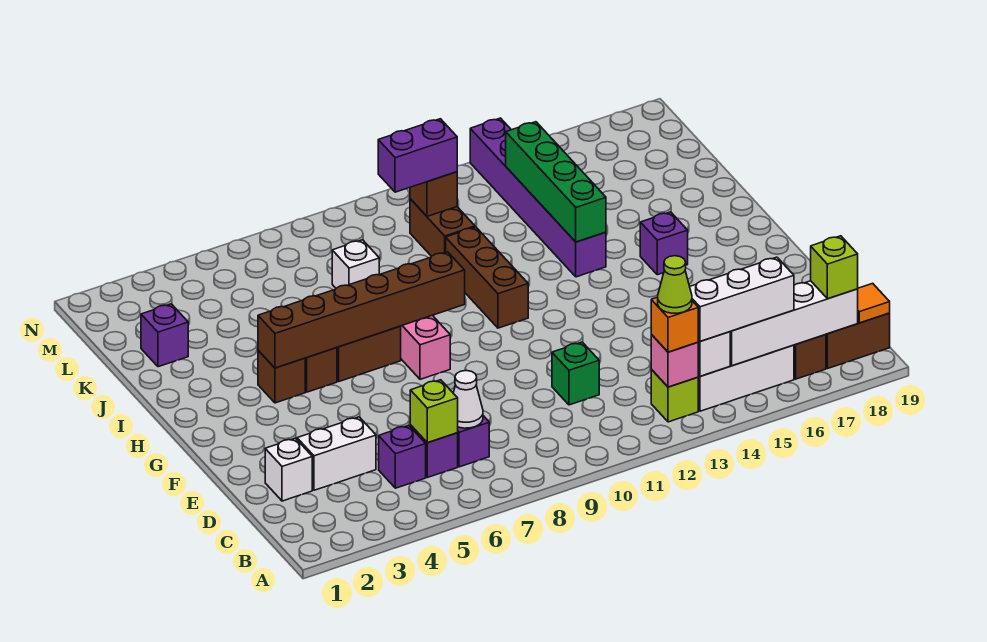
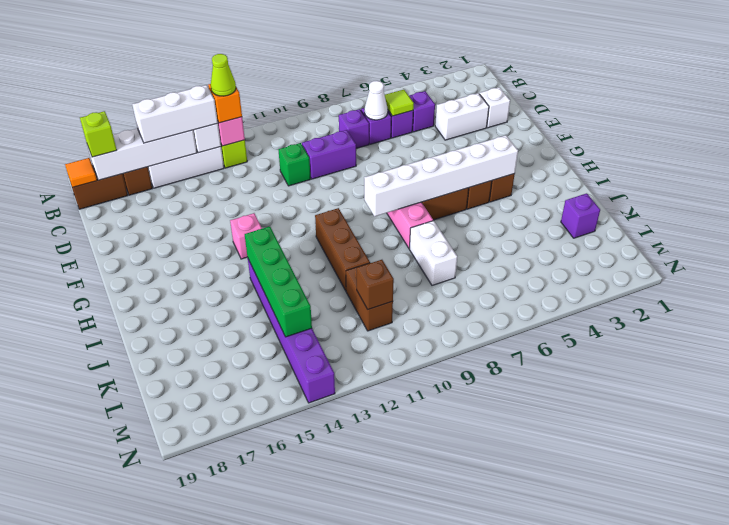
lime brick C6 level 2 -> lime tile C6 level 2
none -> pink brick G14 level 1
brown brick H4:H9 level 2 -> white brick H4:H9 level 2
purple brick H16 level 1 -> purple brick C8 level 1
white brick K8 level 1 -> white brick J8:K8 level 1
purple brick L10:L11 level 3 -> purple brick D9:D10 level 1

